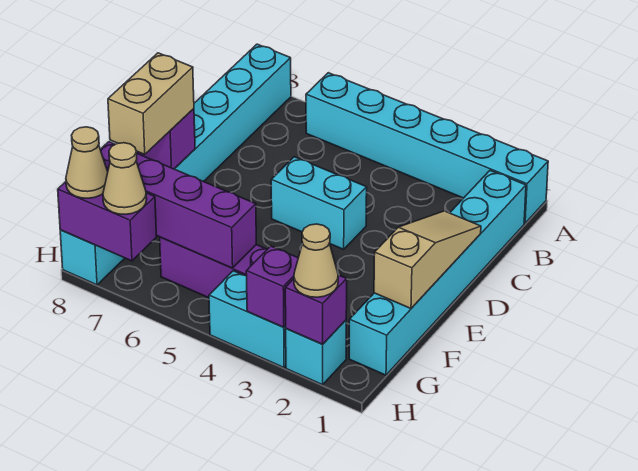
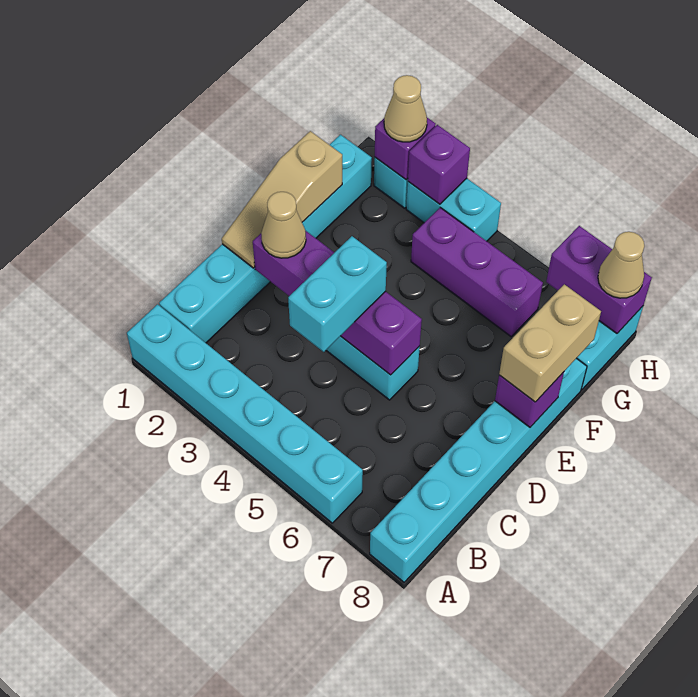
none -> cyan brick C4:D4 level 3
purple brick G5:G8 level 2 -> purple brick D2:D5 level 2
tan cone H7 level 3 -> tan cone D2 level 3

